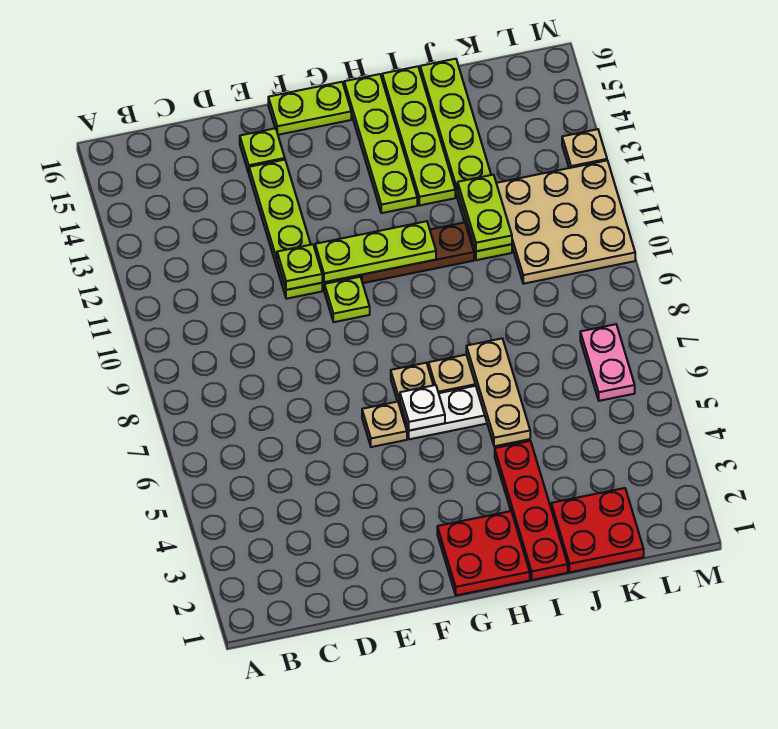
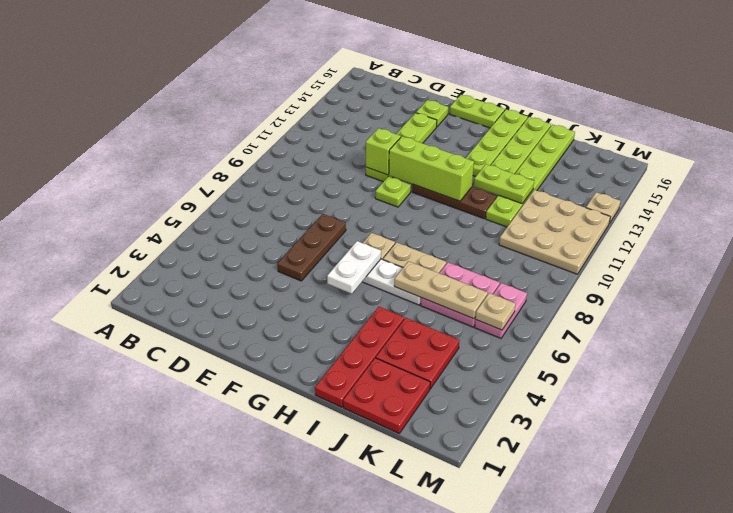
none -> brown plate E5:E7 level 1
lime plate E11 level 2 -> lime brick E11 level 2
tan plate F6 level 1 -> tan plate L6 level 2
lime plate F11:H11 level 2 -> lime brick F11:H11 level 2
red plate G1:H2 level 1 -> red plate J3:K4 level 1
white plate G6 level 2 -> white plate G5:G6 level 2
tan plate I5:I7 level 2 -> tan plate I6:K6 level 2
none -> pink plate J6:K7 level 1
lime plate J11:J12 level 2 -> lime plate I12:J12 level 2

